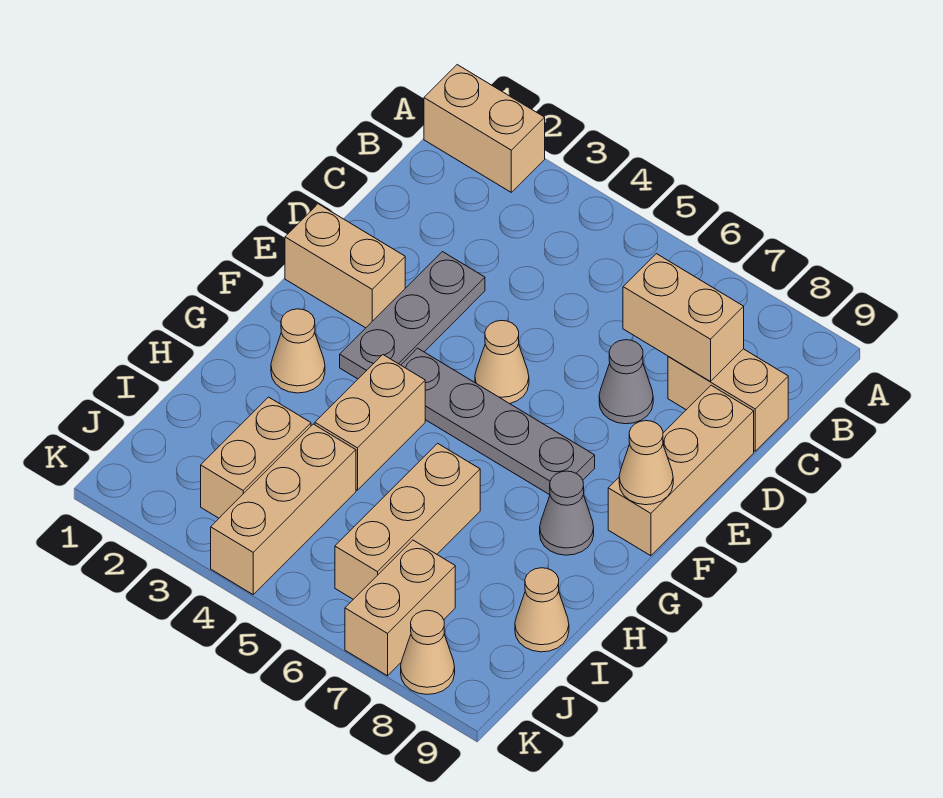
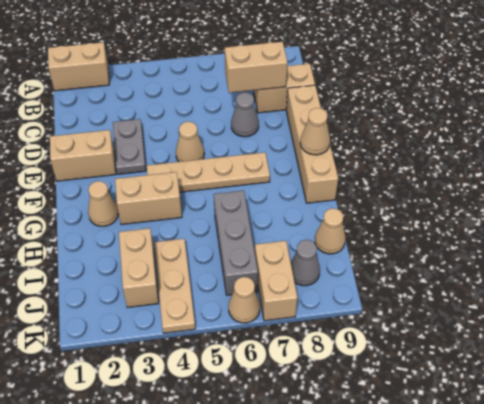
grey plate D3:F3 level 1 -> grey plate D3:E3 level 1
tan brick D9:F9 level 1 -> tan brick D9:G9 level 1
grey plate F4:F7 level 1 -> tan plate F4:F7 level 1
tan brick G4:H4 level 1 -> tan brick G3:G4 level 1
grey cone G8 level 1 -> grey cone J8 level 1
tan brick H6:J6 level 1 -> grey brick H6:J6 level 1
tan brick I4:K4 level 1 -> tan plate I4:K4 level 1
tan cone K8 level 1 -> tan cone K6 level 1

